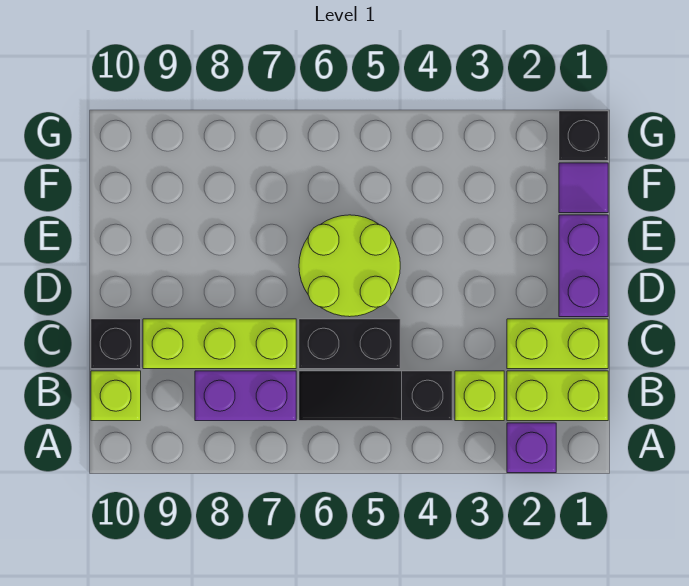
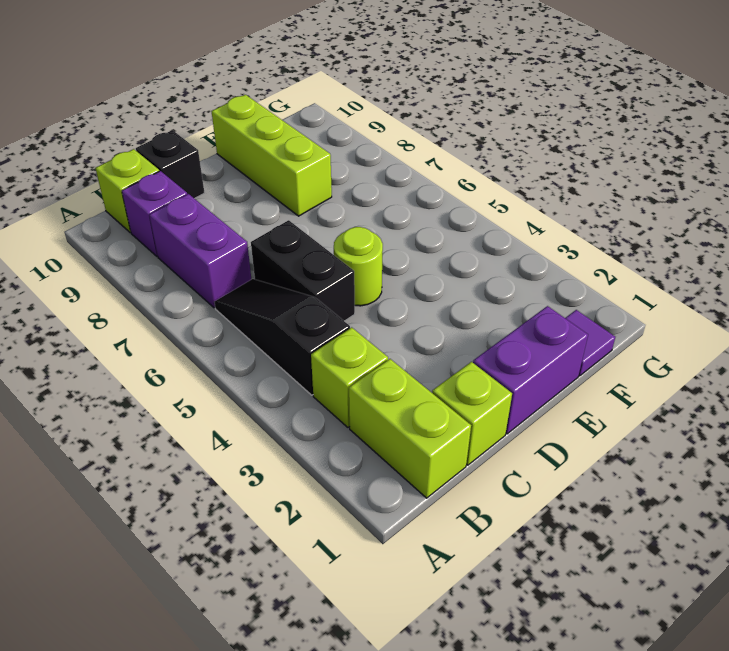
purple brick A2 level 1 -> purple brick B9 level 1
lime brick C1:C2 level 1 -> lime brick C1 level 1
lime brick C7:C9 level 1 -> lime brick E8:E10 level 1
lime round brick D5:E6 level 1 -> lime round brick D5 level 1
black brick G1 level 1 -> none

